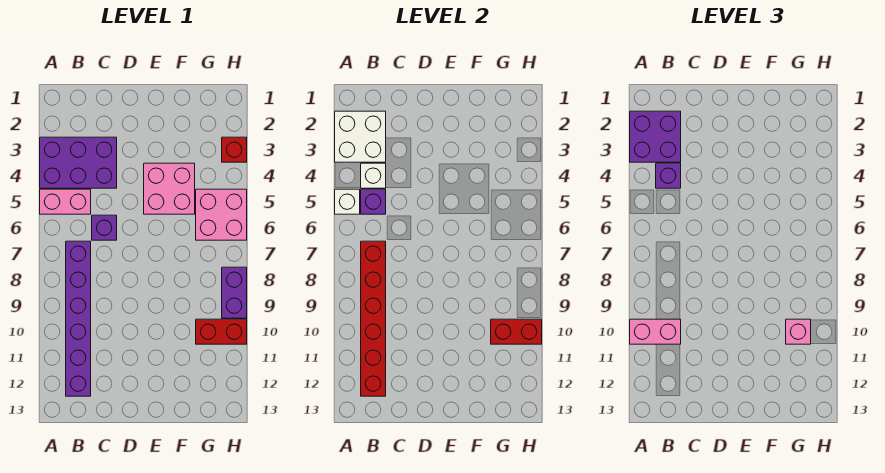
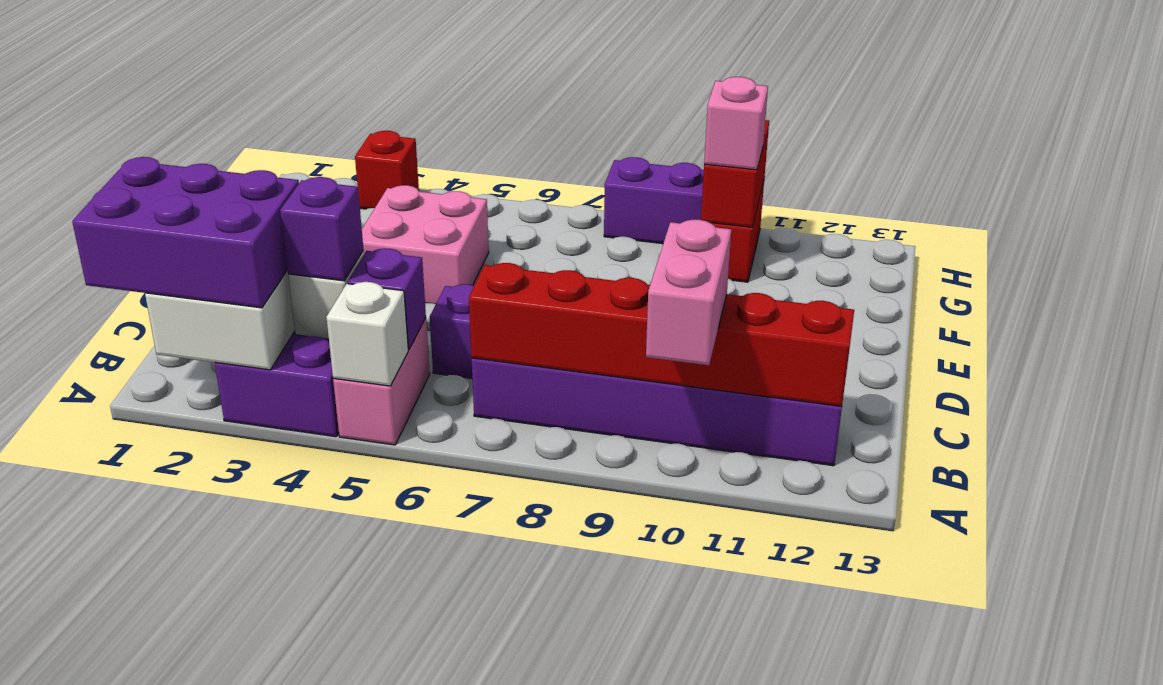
purple brick A2:B3 level 3 -> purple brick A1:B3 level 3
pink brick G5:H6 level 1 -> none

